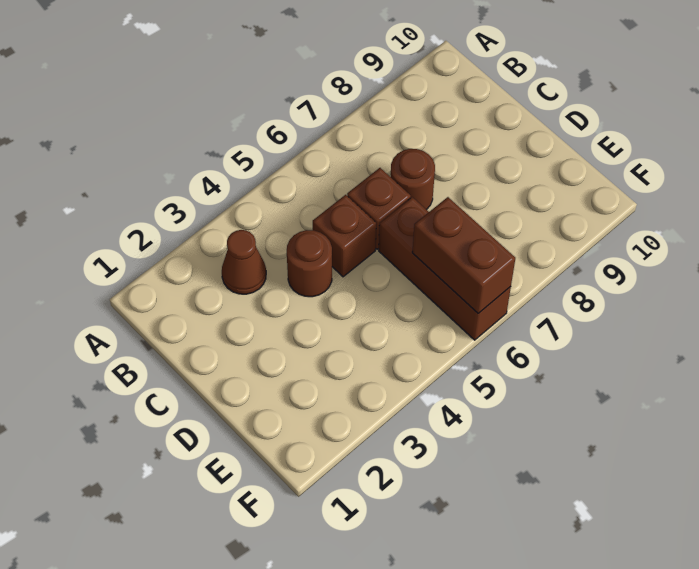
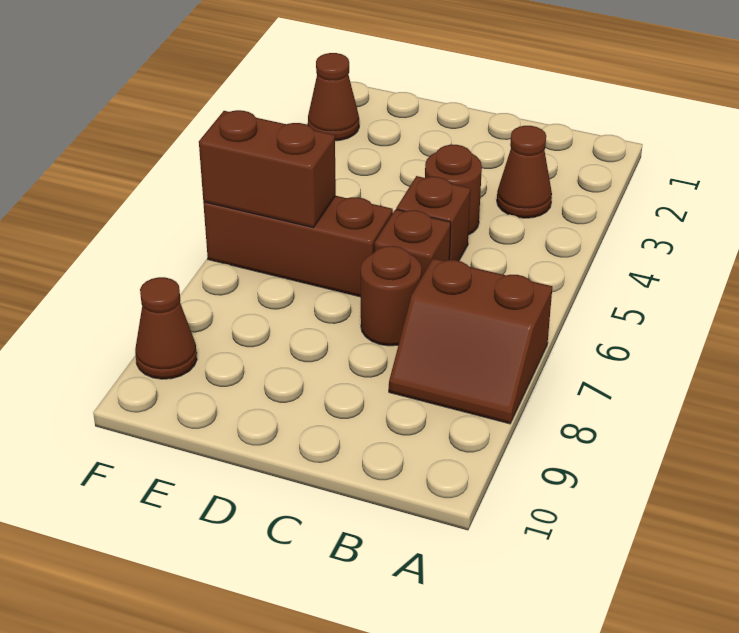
none -> brown slope A7:B8 level 1 top 7
none -> brown cone F2 level 1
none -> brown cone F9 level 1

